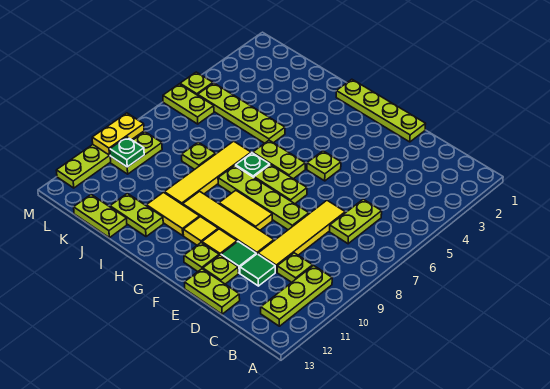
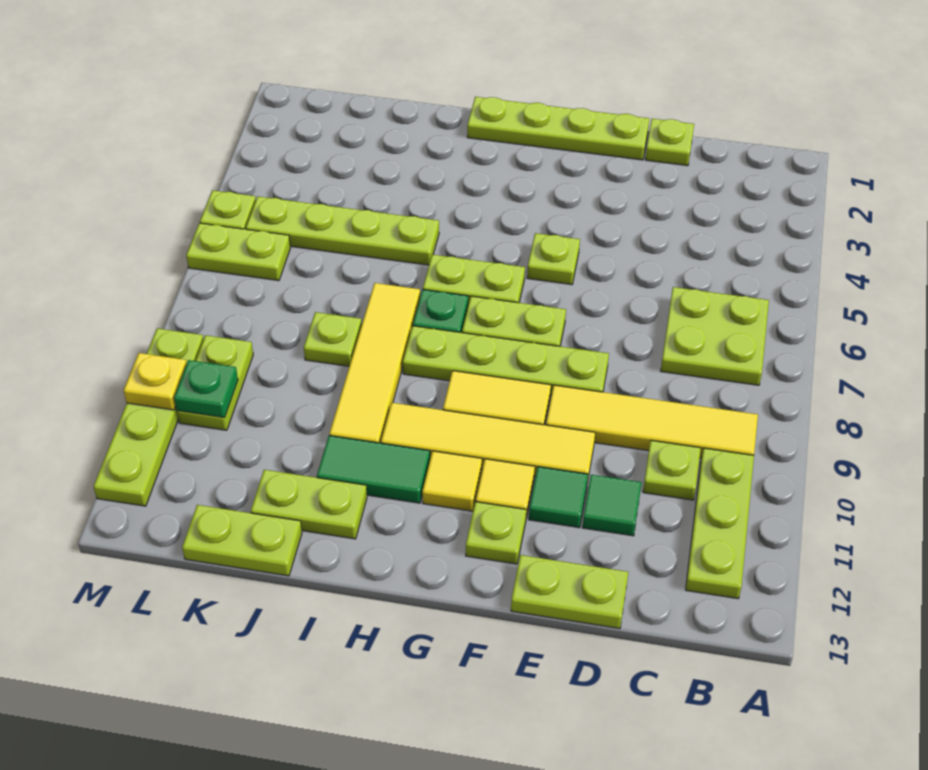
lime plate C6:C7 level 1 -> lime plate B6:C7 level 1
yellow tile D7:D10 level 1 -> yellow tile B9:E9 level 1
lime plate E12 level 1 -> lime plate D1 level 1
yellow tile H11:I11 level 1 -> green tile H11:I11 level 1
yellow plate M9:M10 level 2 -> yellow plate M10 level 2

